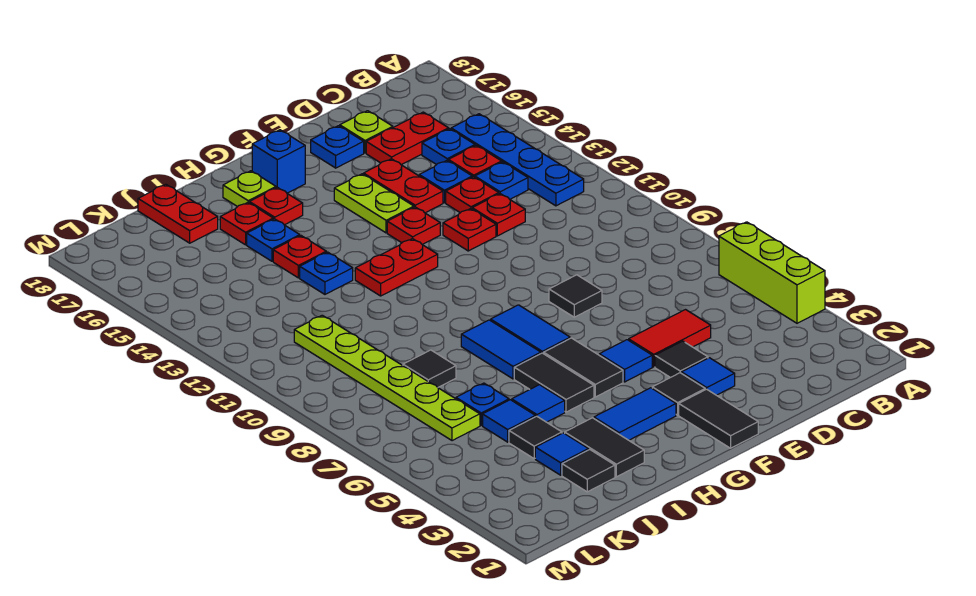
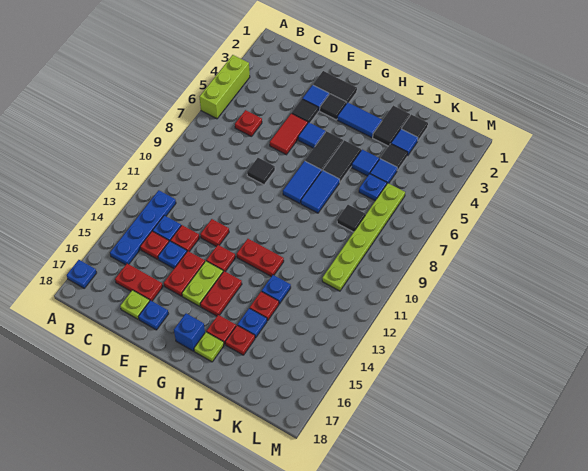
blue plate C15 level 1 -> blue plate A17 level 1
red tile D5:E5 level 1 -> red tile E5:E6 level 1
red plate D12 level 1 -> red plate C6 level 1
black tile F1:F2 level 1 -> black tile E2:F2 level 1
red plate J17:J18 level 1 -> red plate G14:G15 level 1

